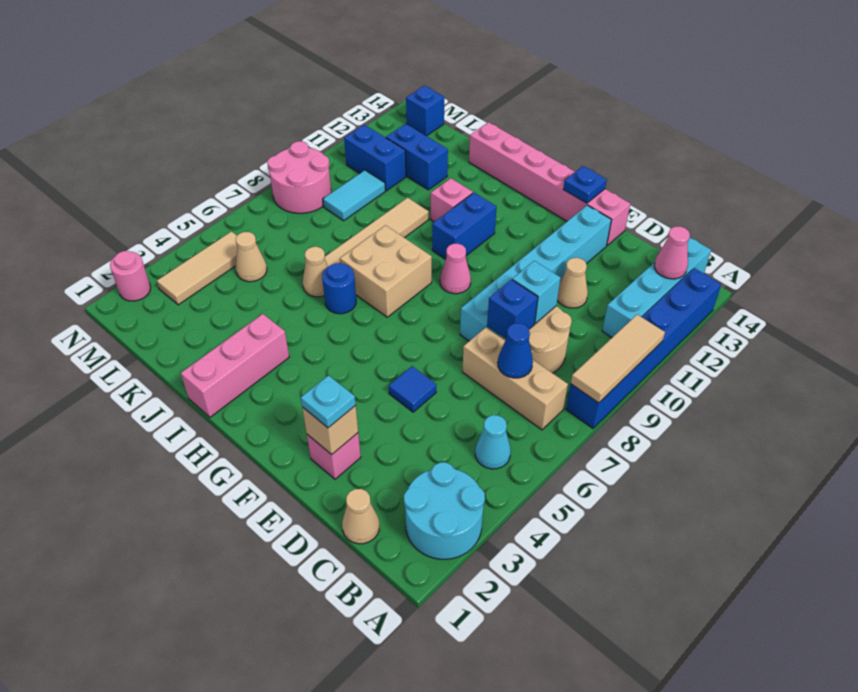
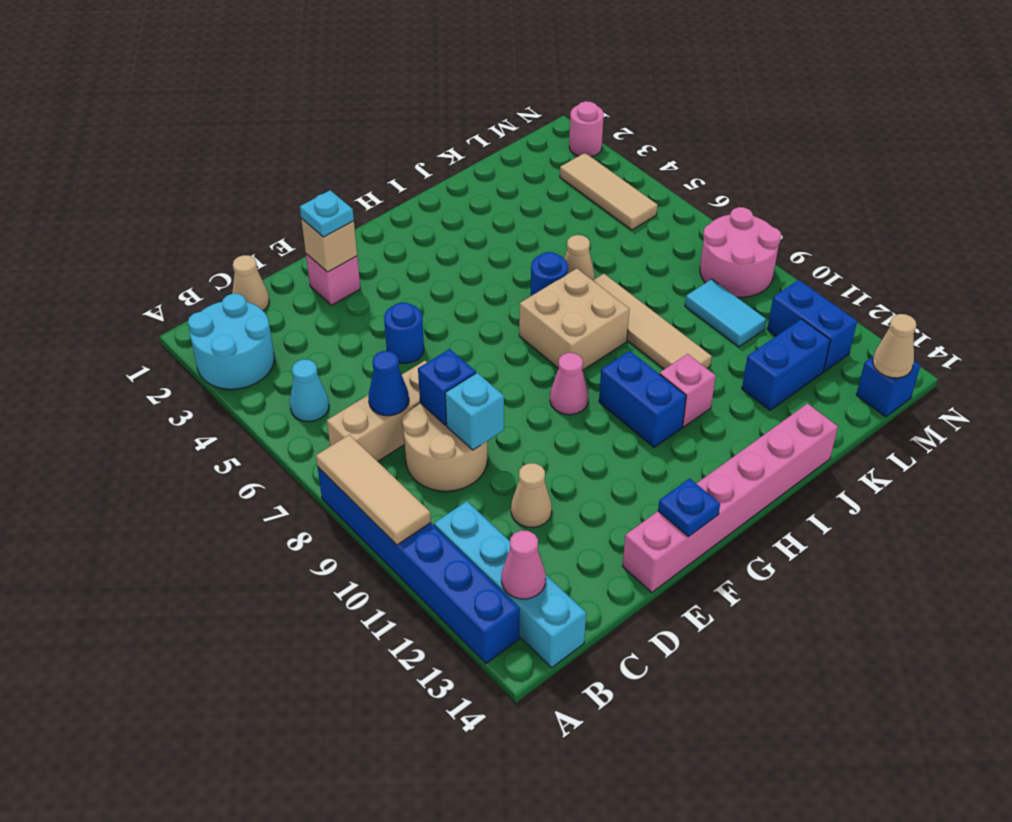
blue tile E5 level 1 -> blue round brick E5 level 1
cyan brick E8:E13 level 1 -> none
pink brick I1:I3 level 1 -> none
tan cone L5 level 1 -> tan cone M14 level 2
blue brick L11:M11 level 1 -> blue brick M11:M12 level 1

